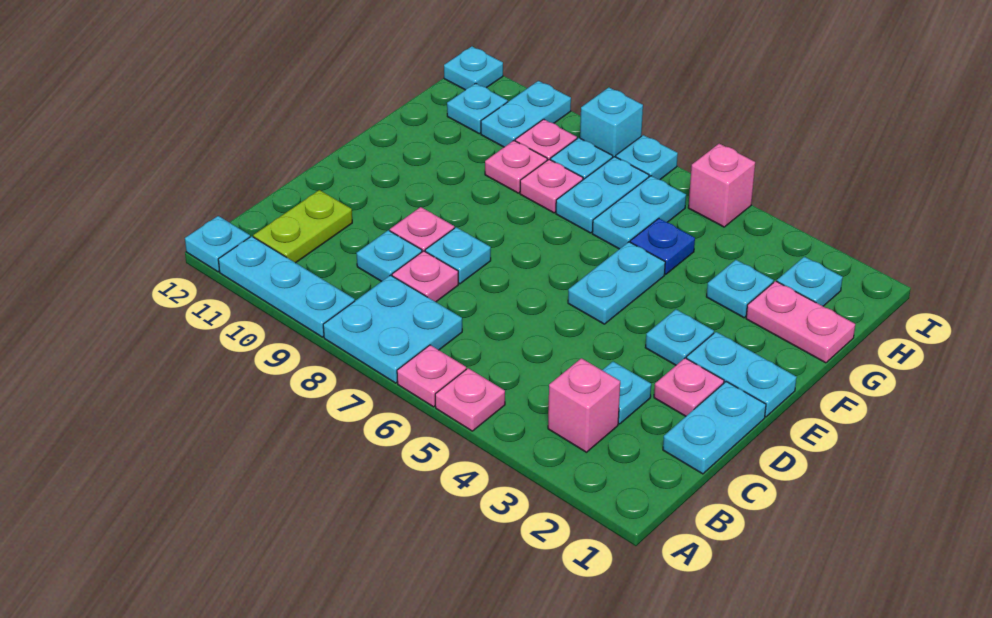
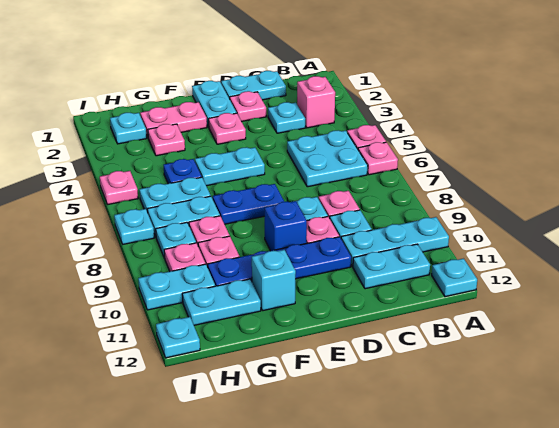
cyan plate A7:B8 level 1 -> cyan plate B5:C6 level 1
cyan plate A9:A11 level 1 -> cyan plate A10:C10 level 1
lime plate B11:C11 level 1 -> cyan plate B11:C11 level 1
none -> blue plate D10:G10 level 1
cyan plate E3 level 1 -> pink plate E3 level 1
none -> blue plate E7:F7 level 1
none -> blue brick E9 level 1
pink plate G1:G2 level 1 -> pink plate F2:G2 level 1
cyan plate G3 level 1 -> pink plate G3 level 1
cyan plate H11 level 1 -> cyan plate G11:H11 level 1
pink brick I5 level 1 -> pink plate I5 level 1
cyan brick I8 level 1 -> cyan brick F11 level 1

